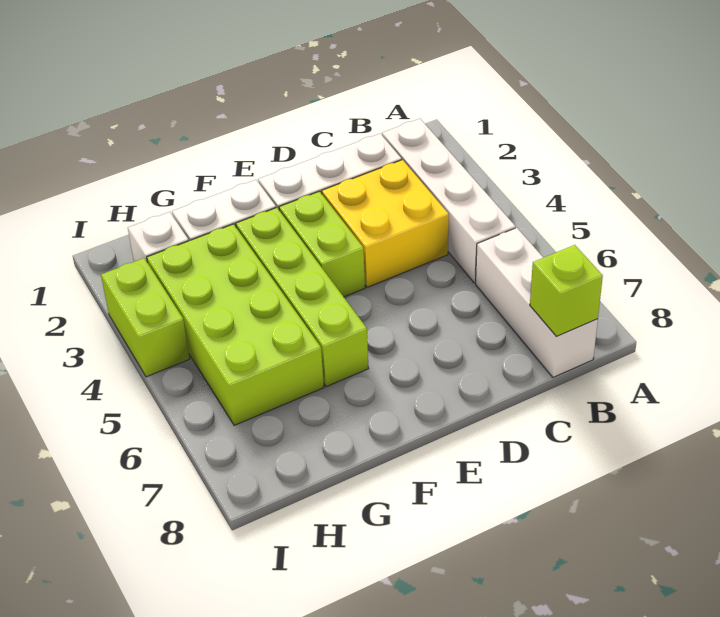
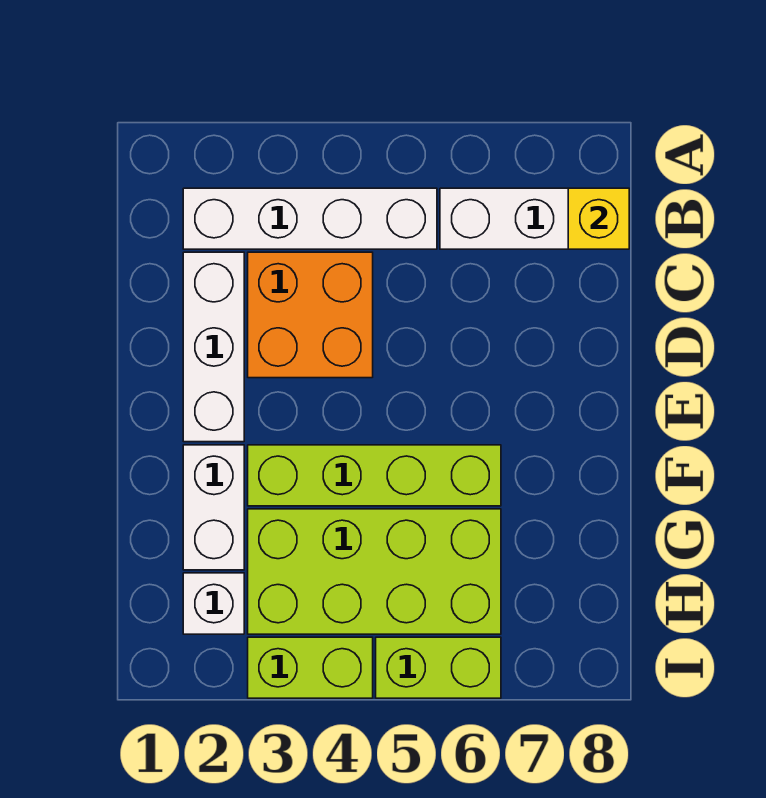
lime brick B8 level 2 -> yellow brick B8 level 2
yellow brick C3:D4 level 1 -> orange brick C3:D4 level 1
lime brick E3:E4 level 1 -> lime brick I5:I6 level 1

